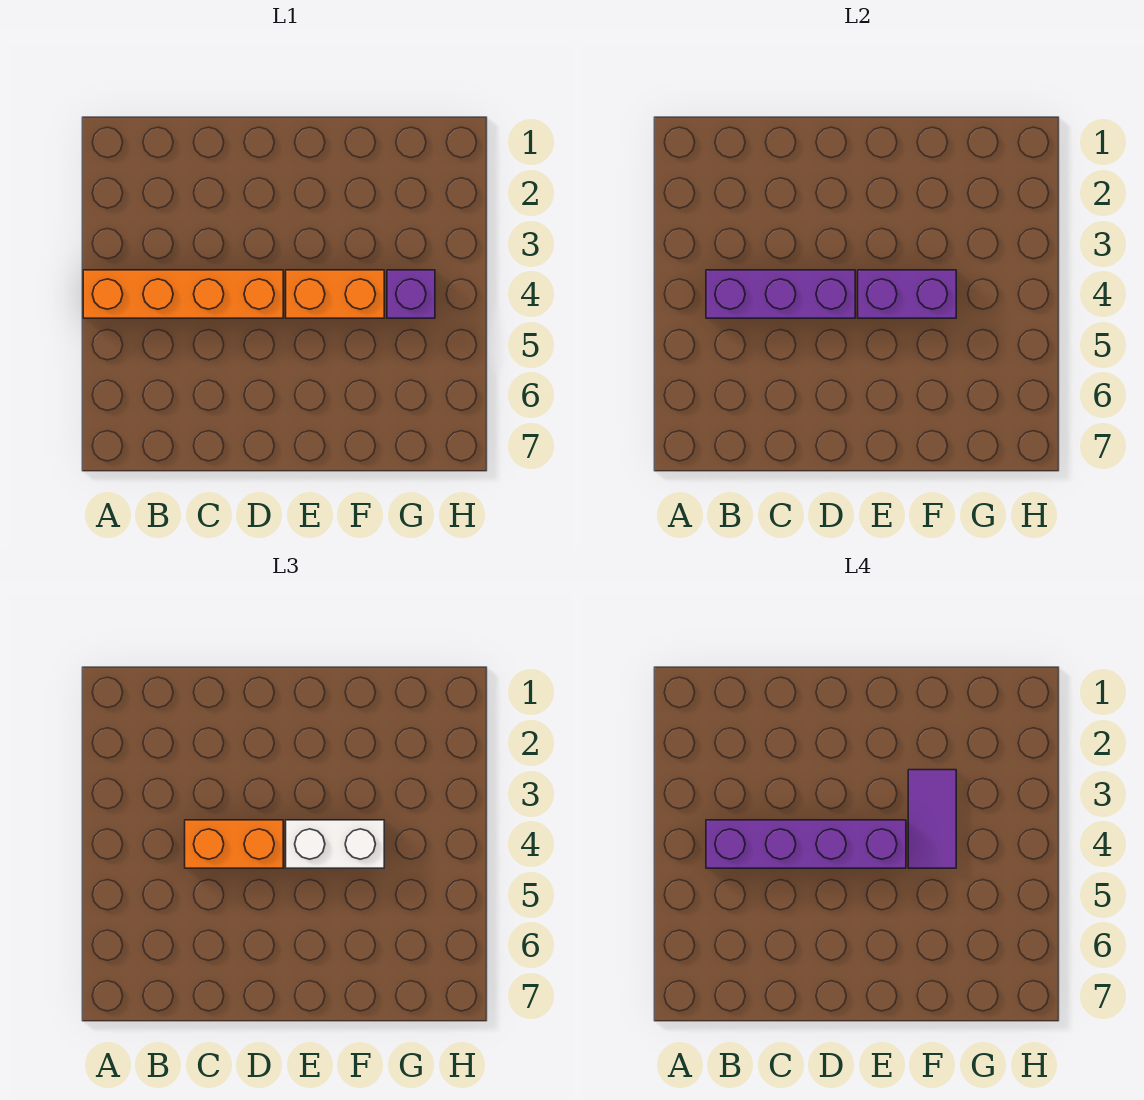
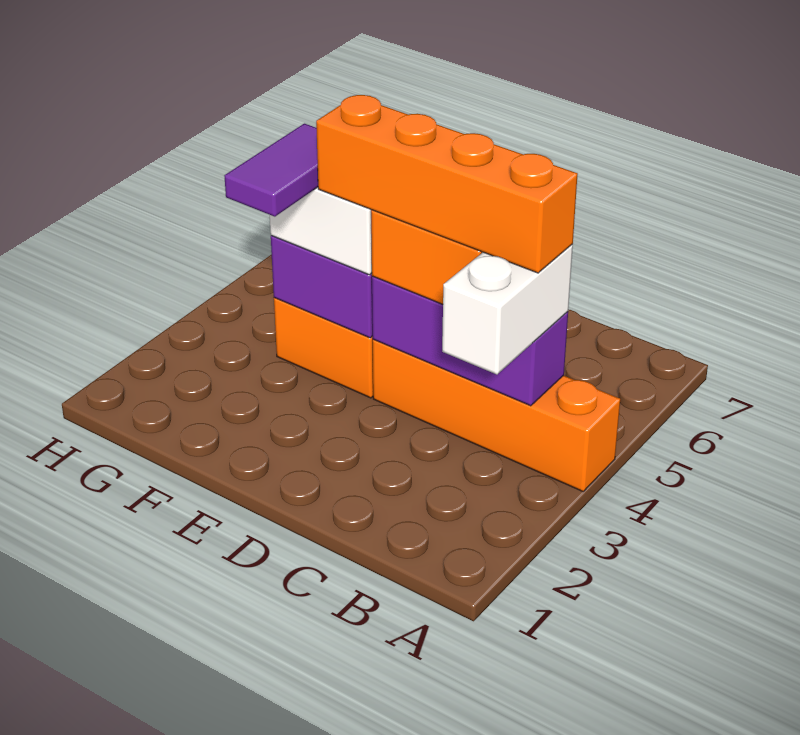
none -> white brick B3:B4 level 3
purple brick B4:E4 level 4 -> orange brick B4:E4 level 4
purple brick G4 level 1 -> none

